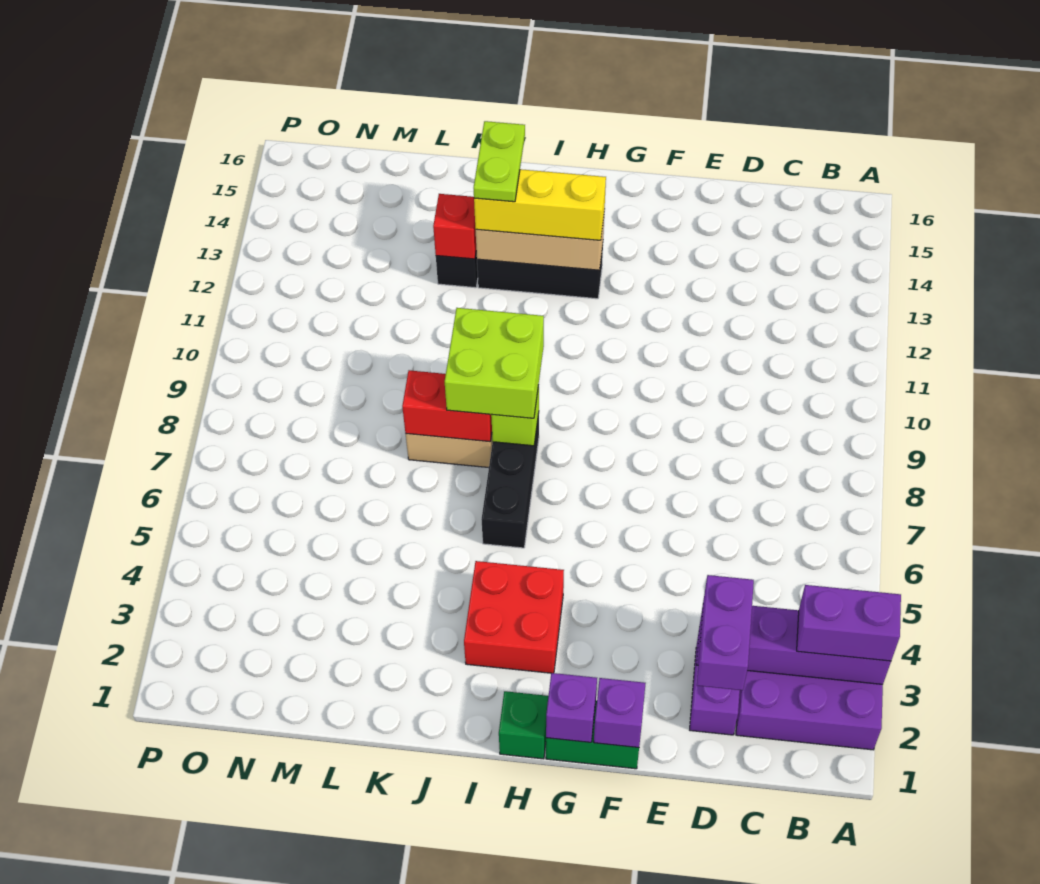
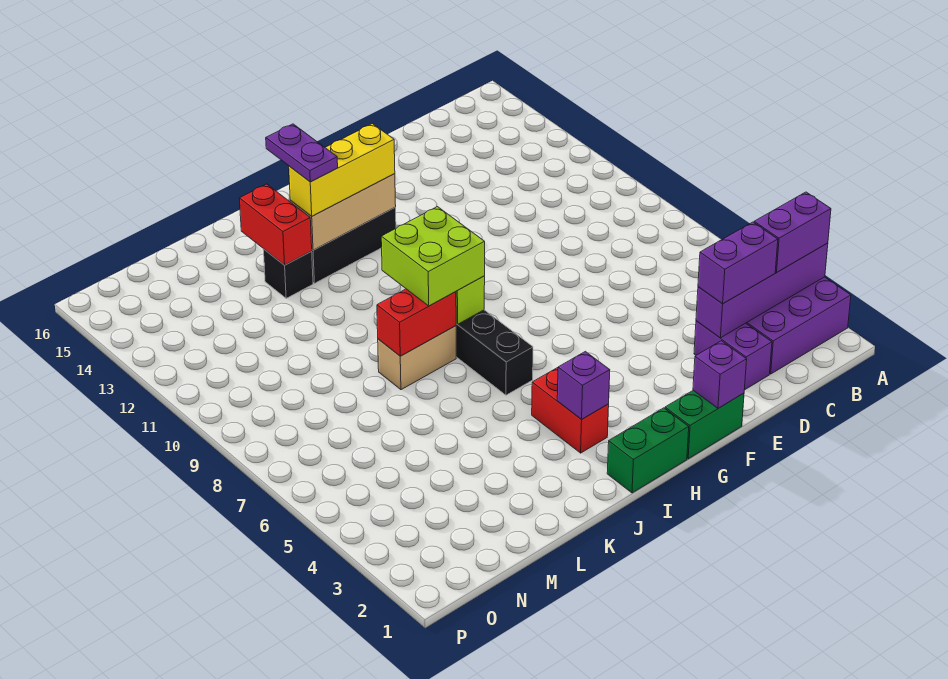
purple brick D2:D3 level 3 -> purple brick C3:D3 level 3
purple brick G1 level 2 -> purple brick I3 level 2
green brick H1 level 1 -> green brick H1:I1 level 1
red brick H3:I4 level 1 -> red brick I3:I4 level 1
lime plate J13:J14 level 4 -> purple plate J13:J14 level 4
red brick K13 level 2 -> red brick K13:K14 level 2

